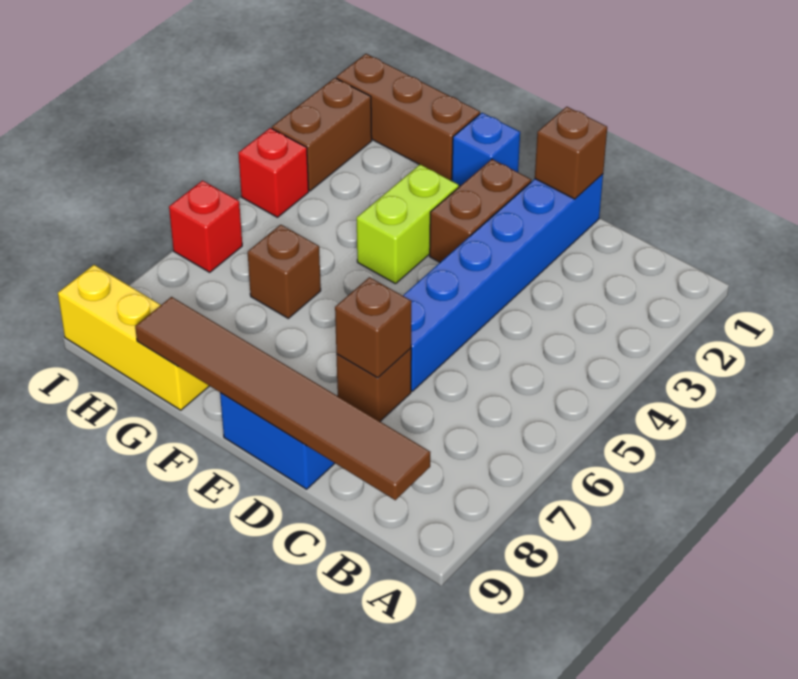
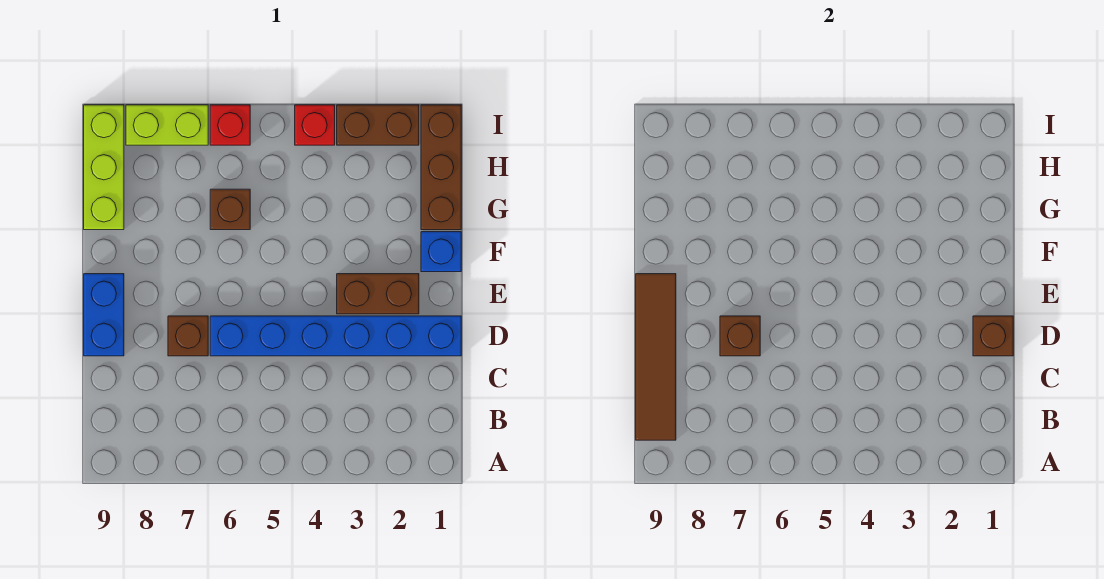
brown tile B9:G9 level 2 -> brown tile B9:E9 level 2
lime brick F3:F4 level 1 -> lime brick I7:I8 level 1
yellow brick G9:I9 level 1 -> lime brick G9:I9 level 1

